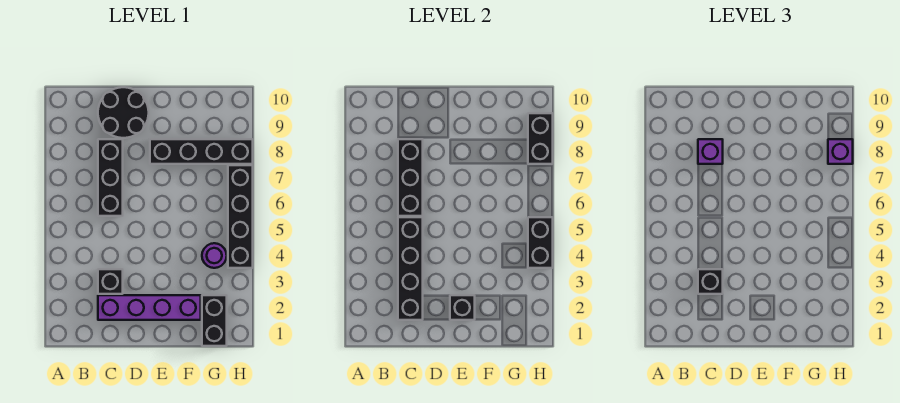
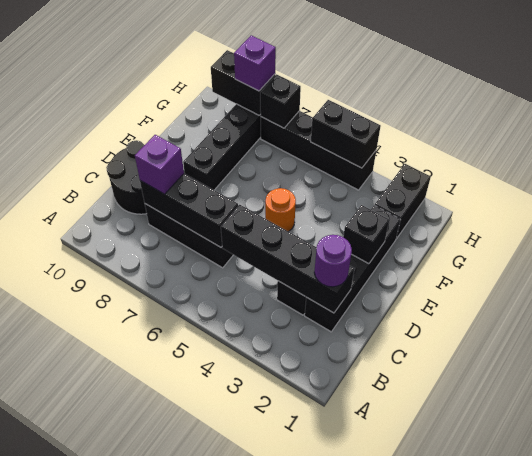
purple brick C2:F2 level 1 -> black brick C2:F2 level 1
black brick C3 level 3 -> black brick H7 level 2
none -> orange round brick E5 level 1
black brick G1:G2 level 1 -> black brick G2:H2 level 1
purple round brick G4 level 1 -> purple round brick C2 level 3

